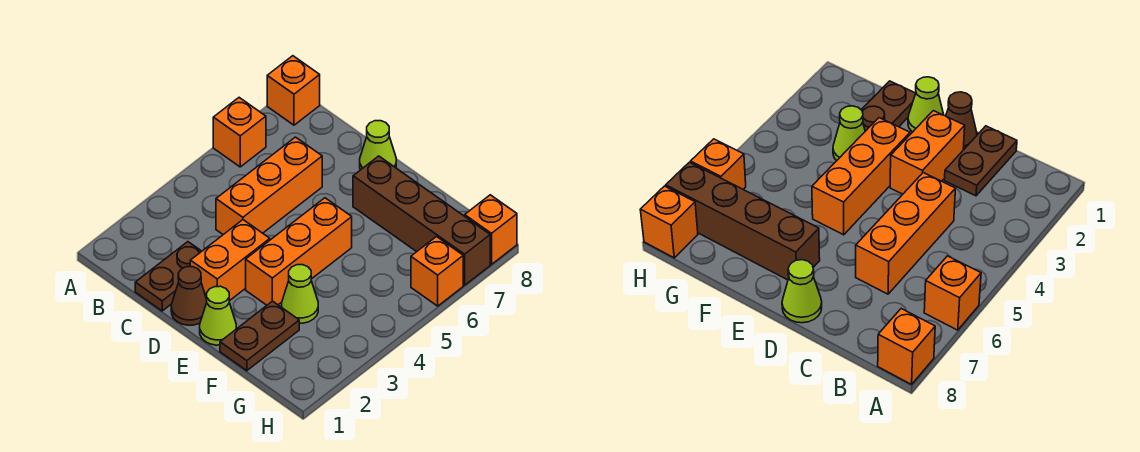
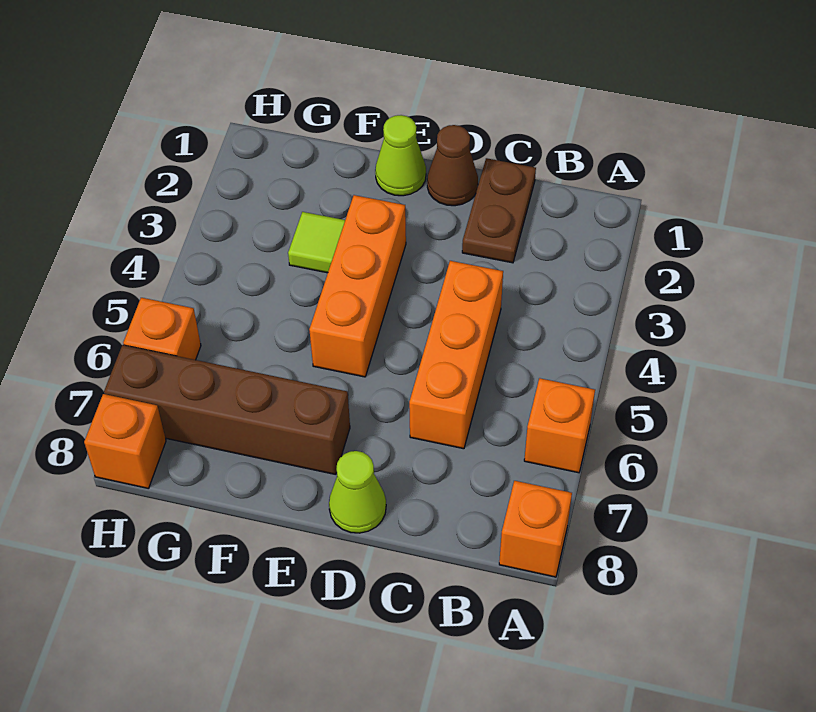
orange brick D2:D3 level 1 -> none
brown plate F1:F2 level 1 -> none
lime cone F3 level 1 -> lime tile F3 level 1

